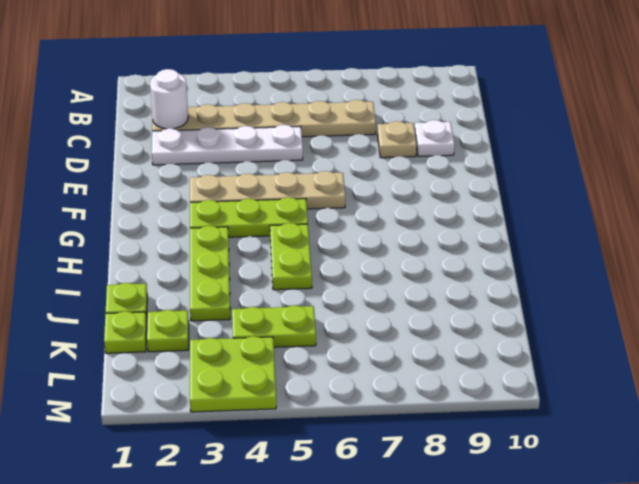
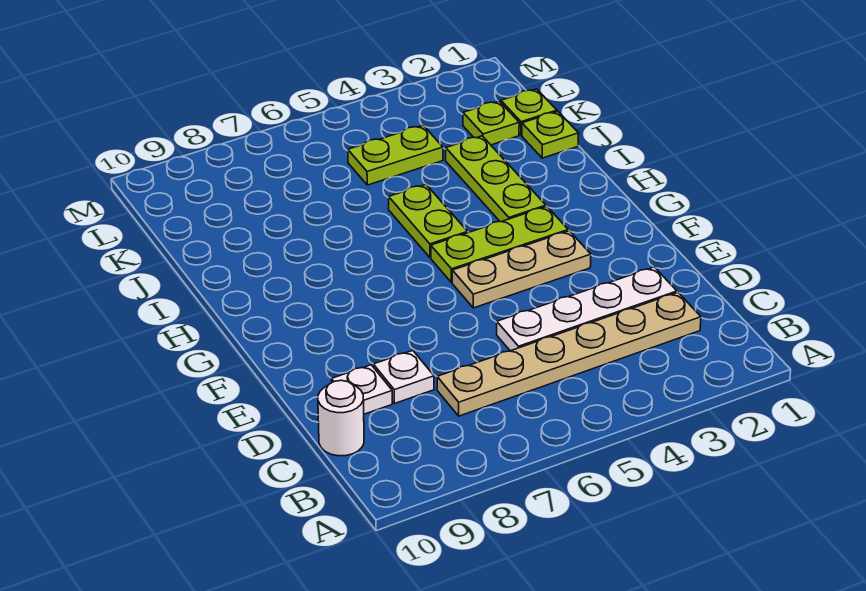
white round brick C2 level 2 -> white round brick C10 level 1
tan plate D8 level 1 -> white plate D8 level 1
tan plate F3:F6 level 1 -> tan plate F3:F5 level 1
lime plate L3:M4 level 1 -> none

